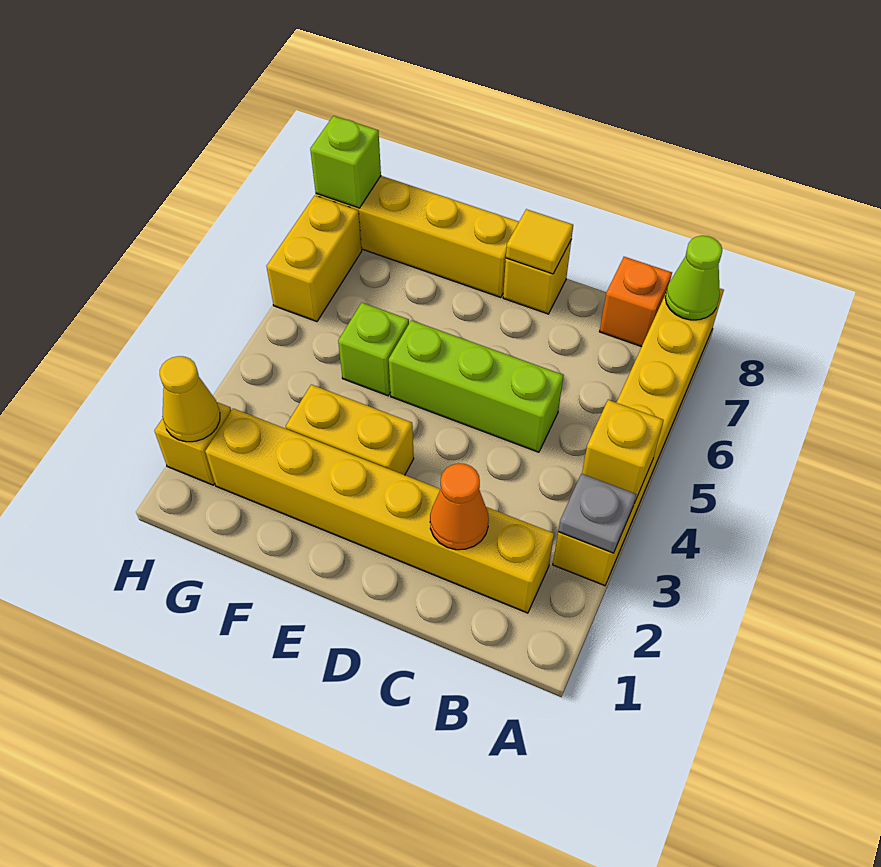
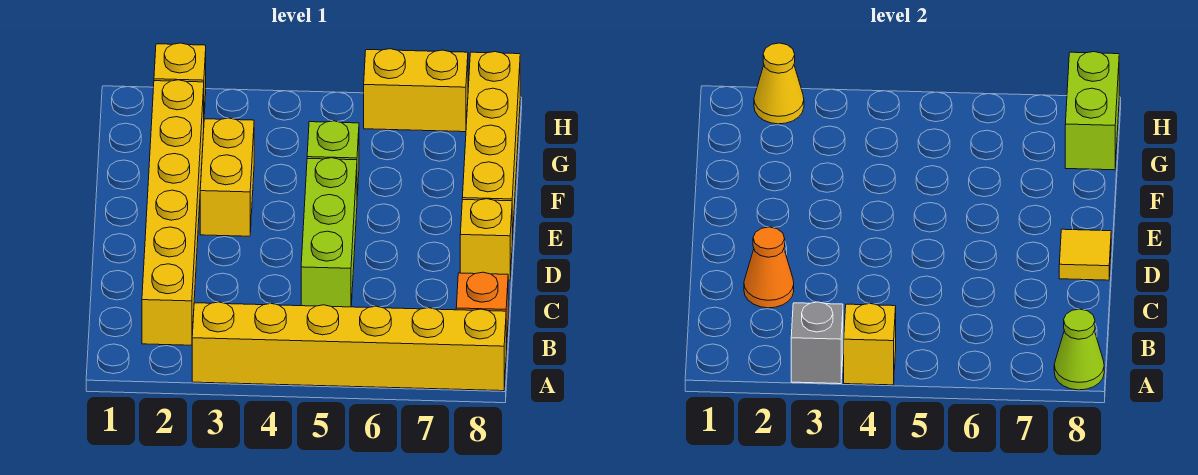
grey plate A3 level 2 -> grey brick A3 level 2
lime brick H8 level 2 -> lime brick G8:H8 level 2

